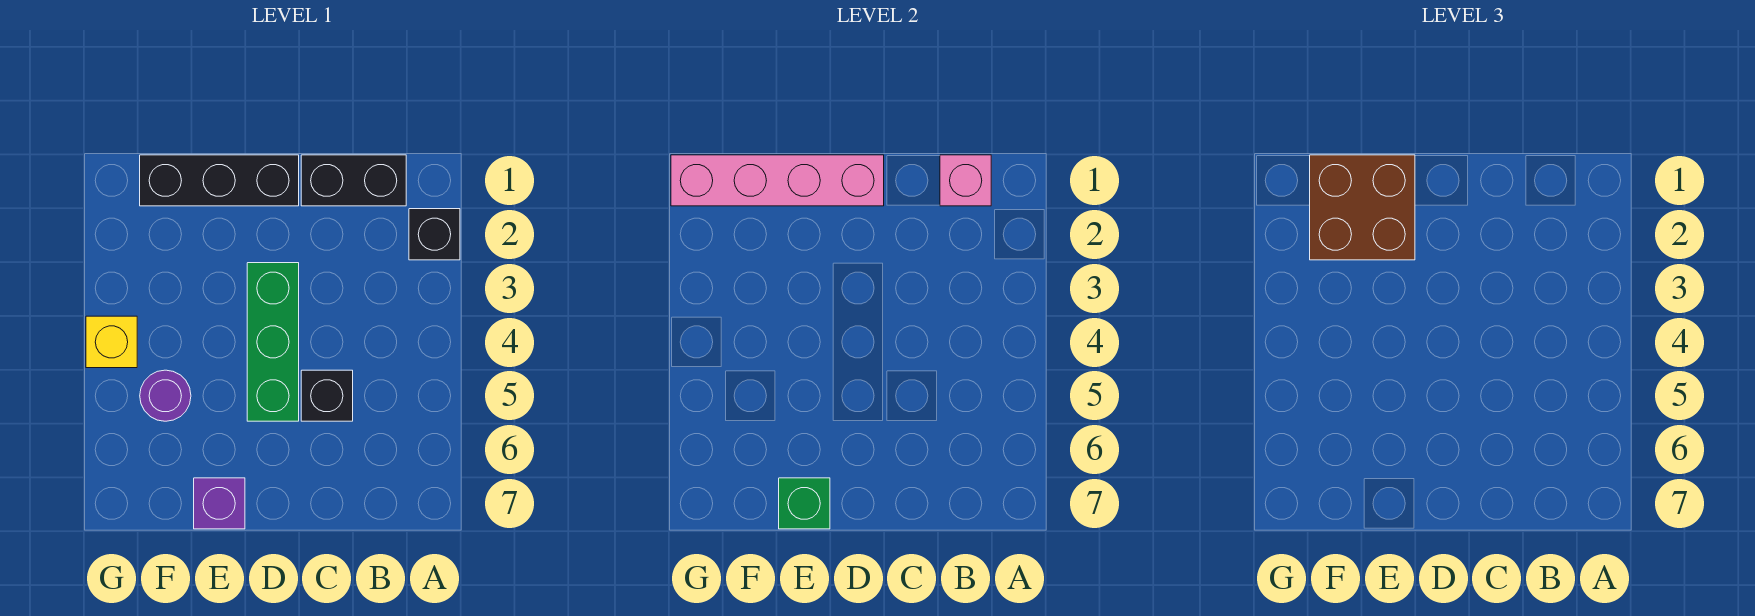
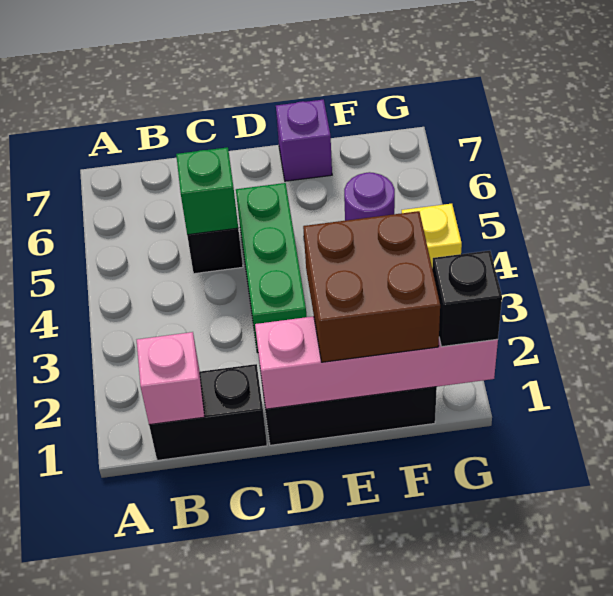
black brick A2 level 1 -> black brick G1 level 3
green brick E7 level 2 -> green brick C5 level 2

